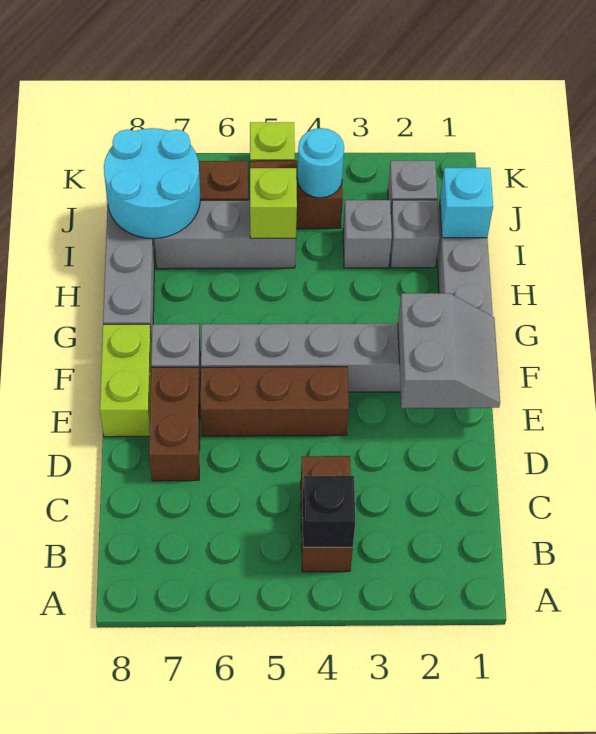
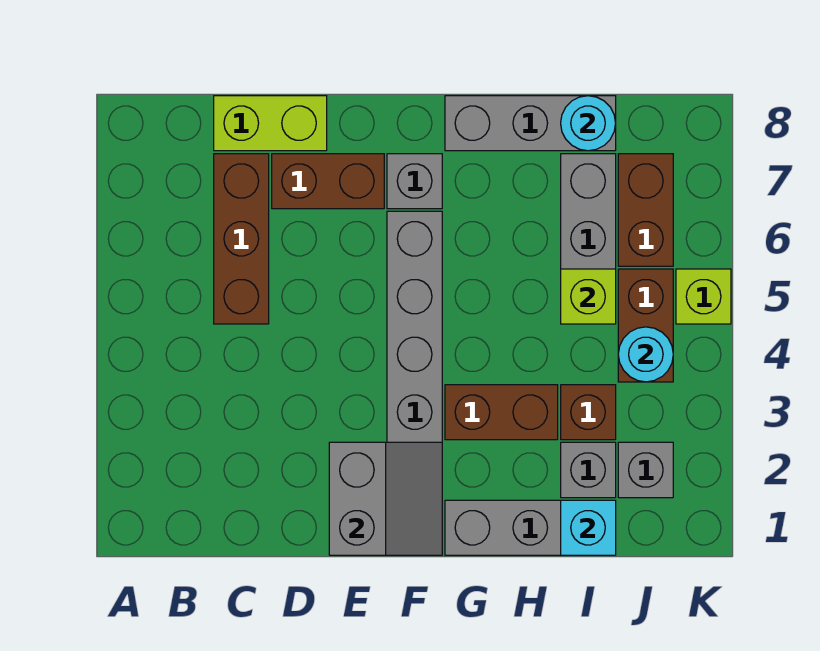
brown brick B4:C4 level 1 -> brown brick G3:H3 level 1
black brick B4 level 2 -> none
grey slope E1:F2 level 2 top 2 -> grey slope E1:F2 level 2 top E
brown brick E4:E6 level 1 -> brown brick C5:C7 level 1
lime brick E8:F8 level 1 -> lime brick C8:D8 level 1
grey brick I3 level 1 -> brown brick I3 level 1
cyan round brick I7:J8 level 2 -> cyan round brick I8 level 2

